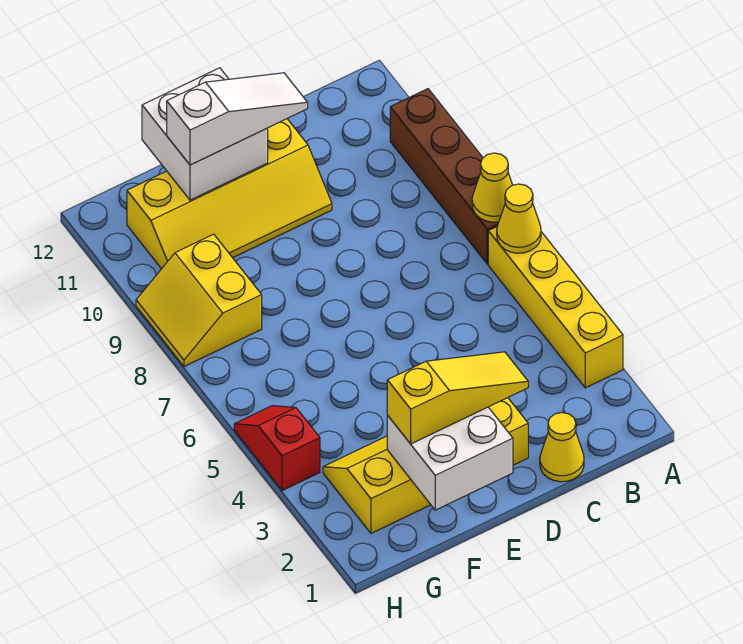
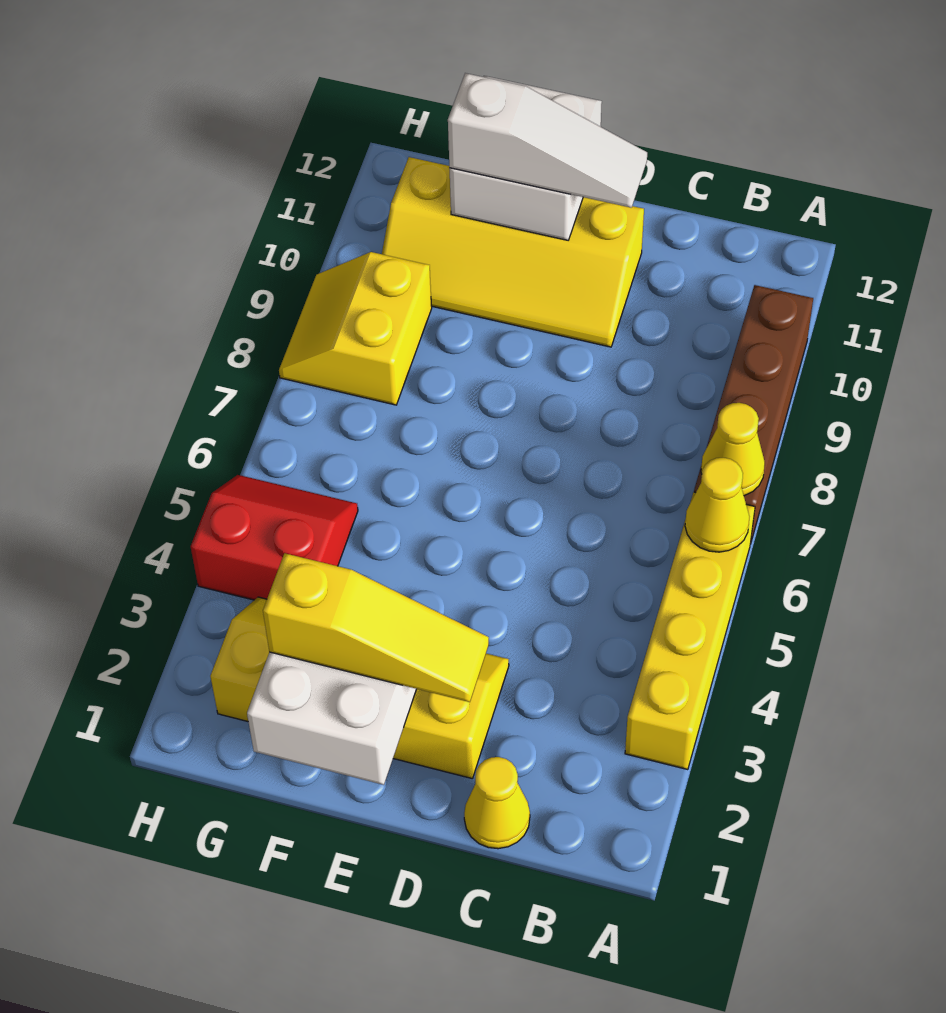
red slope H4:H5 level 1 top 4 -> red slope G4:H5 level 1 top 4

